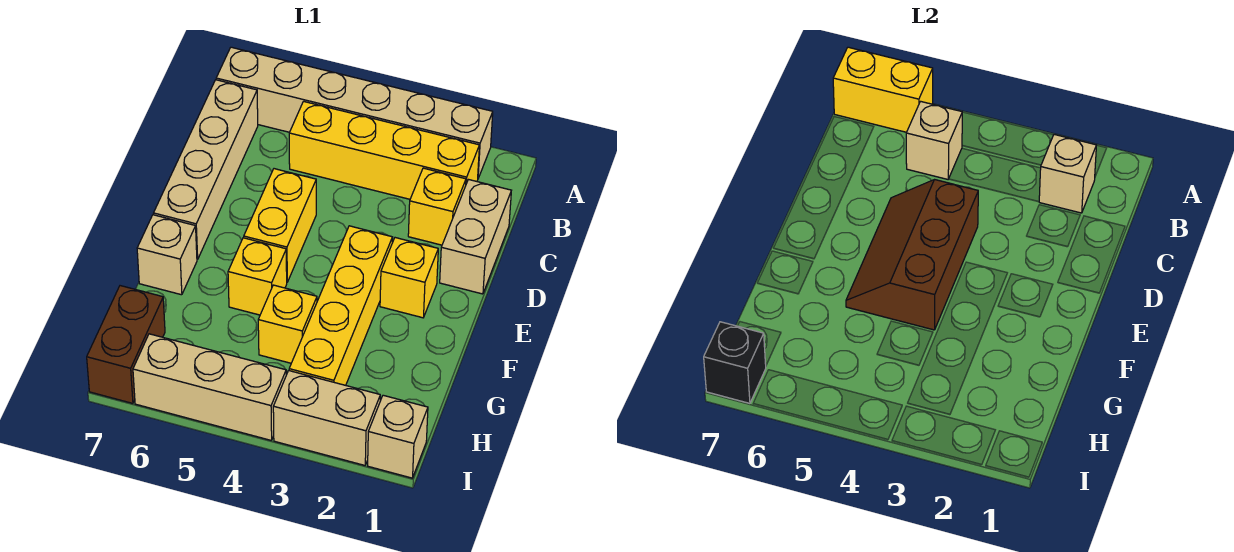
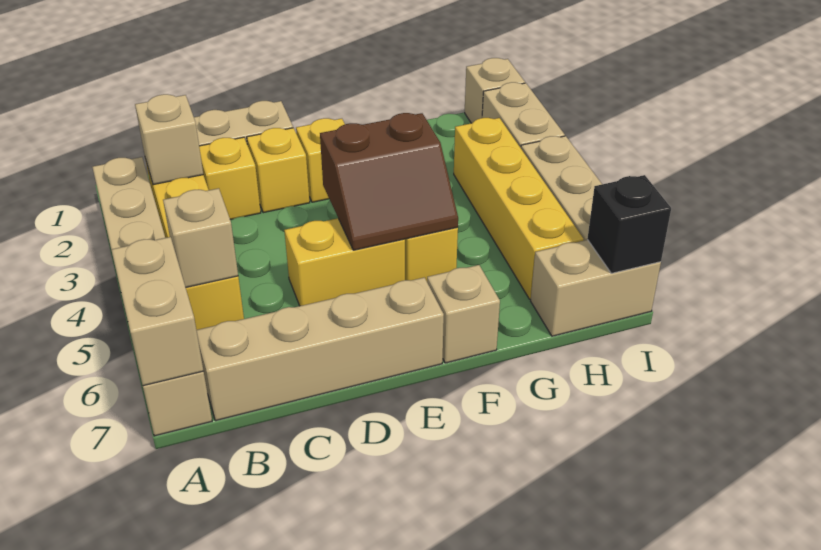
yellow brick A6:A7 level 2 -> tan brick A6:A7 level 2
brown slope D4:F5 level 2 top 4 -> brown slope E4:F5 level 2 top 4
yellow brick E3:H3 level 1 -> yellow brick H3:H6 level 1
yellow brick G4 level 1 -> yellow brick D2 level 1
brown brick H7:I7 level 1 -> tan brick H7:I7 level 1

